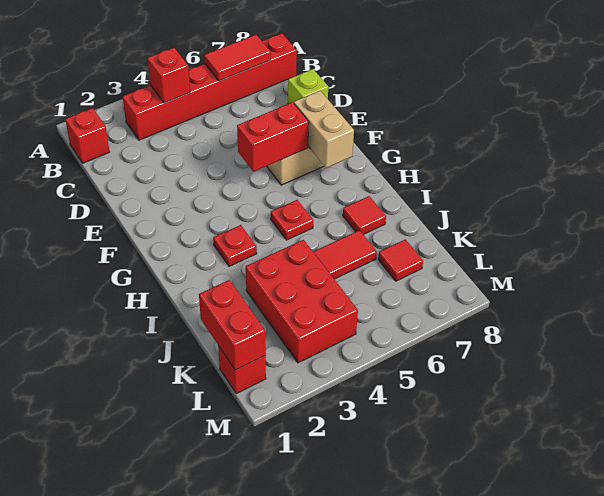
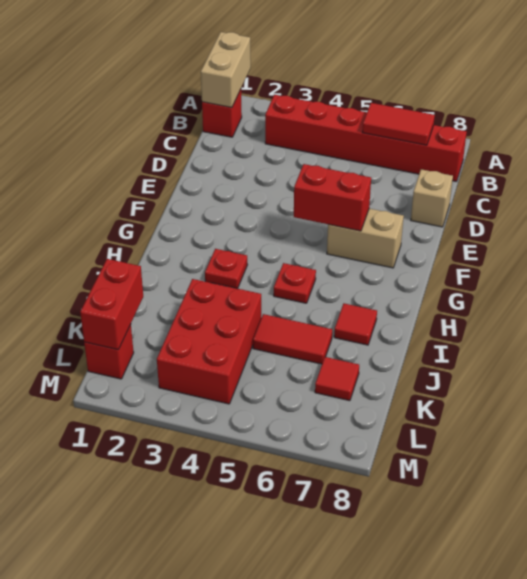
red brick B4 level 2 -> none
lime brick D8 level 1 -> tan brick D8 level 1
tan brick F7:G7 level 2 -> tan brick A1:B1 level 2

